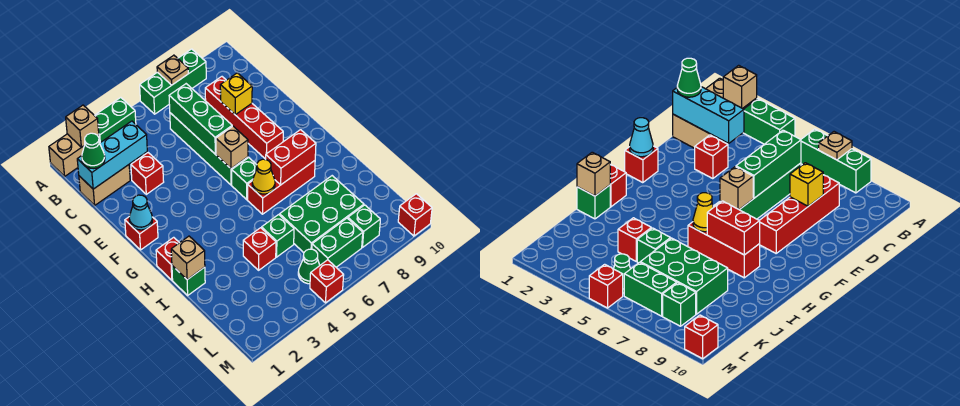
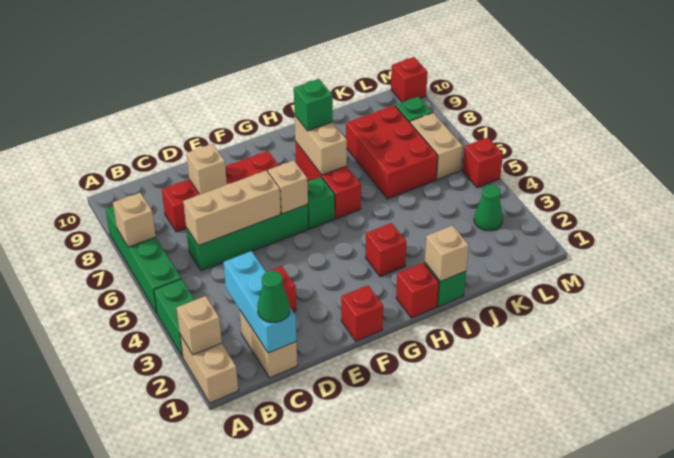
green brick A6:A8 level 1 -> green brick A5:A8 level 1
tan plate A7 level 2 -> tan brick A7 level 2
green brick C6:E6 level 2 -> tan brick C6:E6 level 2
yellow brick D8 level 2 -> tan brick D8 level 2
cyan cone F1 level 2 -> none
yellow cone H6 level 2 -> none
red brick H7:H8 level 2 -> tan brick H7:H8 level 2
red brick J4 level 1 -> red brick H3 level 1
green brick J5 level 1 -> green brick H8 level 3
green brick J6:K8 level 1 -> red brick J6:K8 level 1
green cone L5 level 1 -> green cone L3 level 1
green brick L6:L7 level 1 -> tan brick L6:L7 level 1

